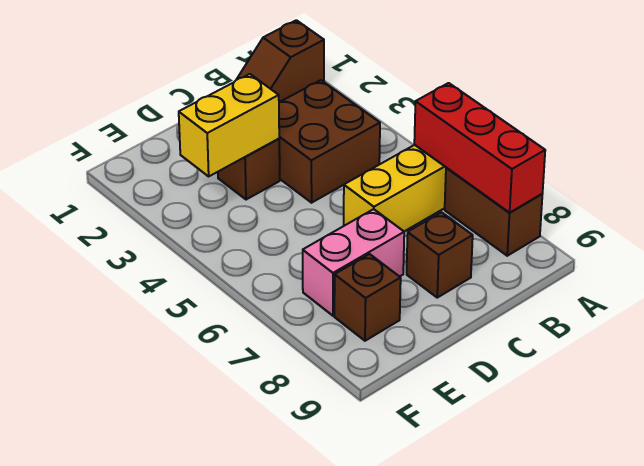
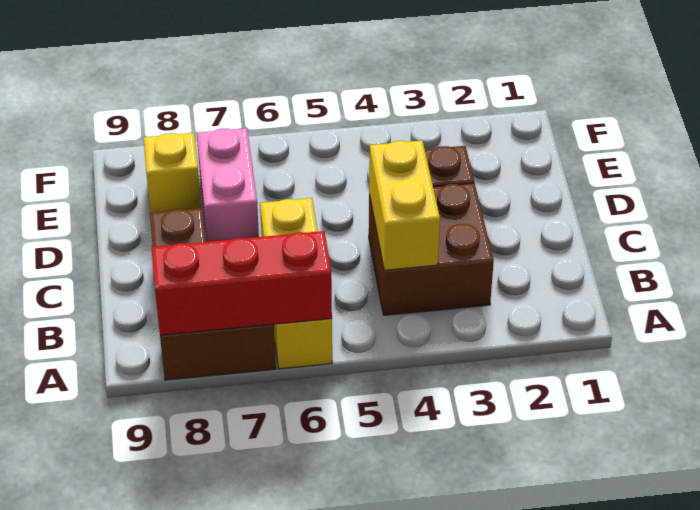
brown slope A1:B1 level 1 top A -> none
yellow brick D3:E3 level 2 -> yellow brick B4:C4 level 2
brown brick E8 level 1 -> yellow brick E8 level 1

